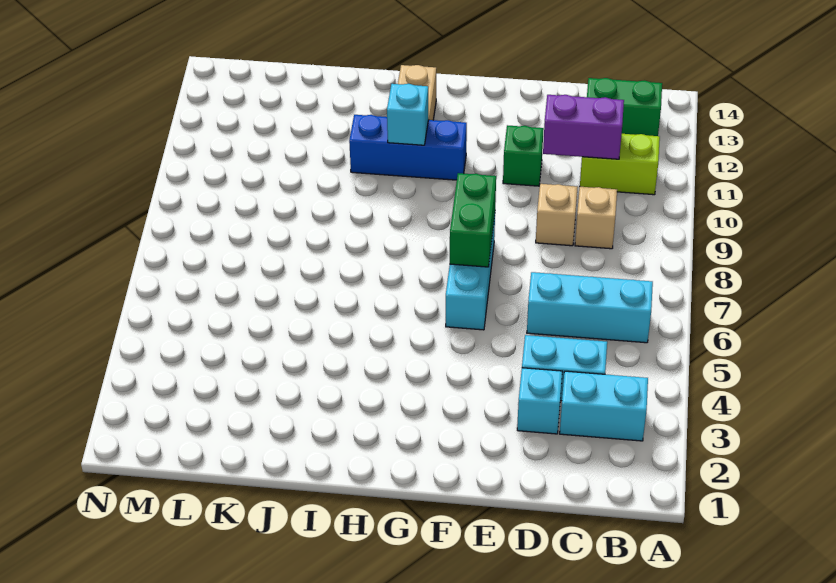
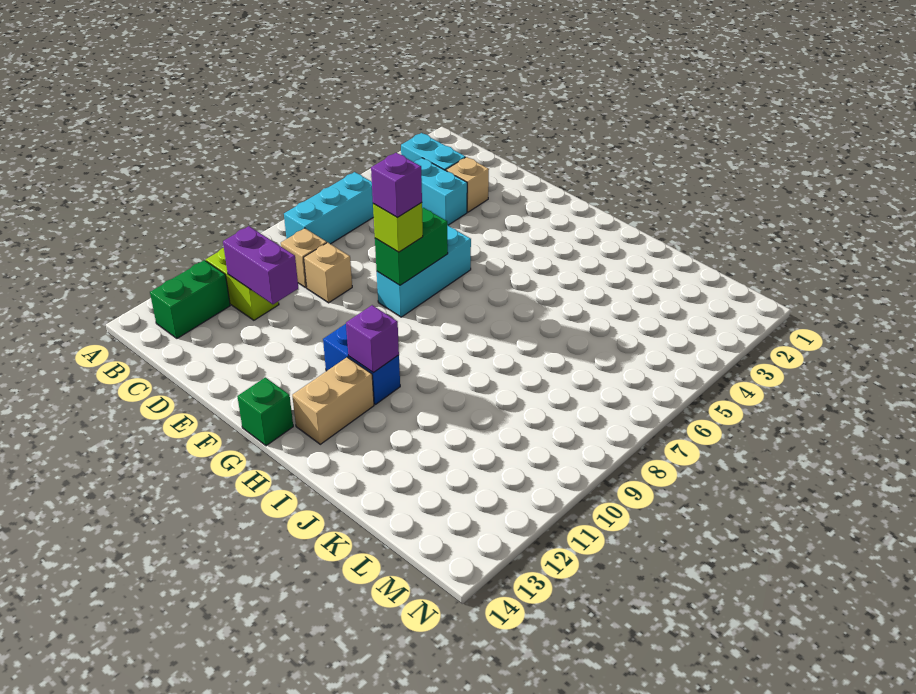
cyan brick B6:D6 level 1 -> cyan brick B6:B8 level 1
green brick B13:C13 level 1 -> green brick B12:B13 level 1
cyan brick D3 level 1 -> tan brick D3 level 1
green brick E11 level 1 -> green brick G14 level 1
none -> lime brick F8 level 3
none -> purple brick F8 level 4
blue brick G11:I11 level 1 -> blue brick G11:H11 level 1
cyan brick H11 level 2 -> purple brick H11 level 2

